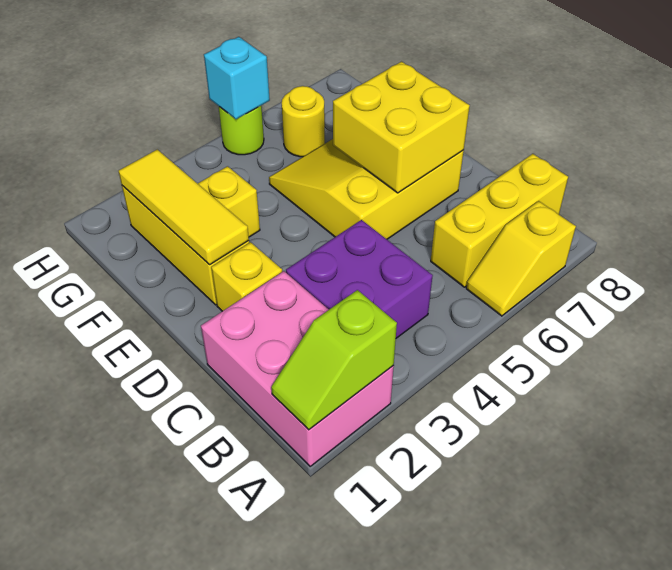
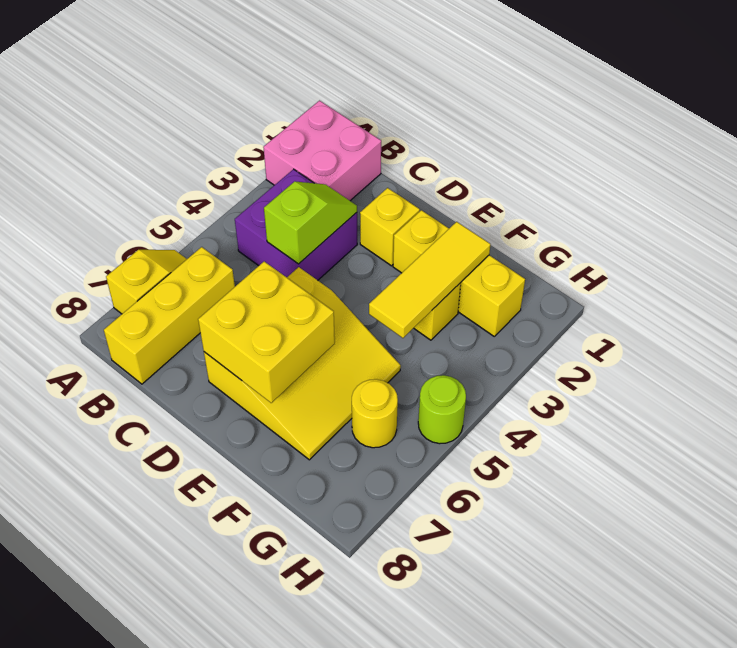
pink brick A1:C2 level 1 -> pink brick A1:B2 level 1
lime slope A1:A2 level 2 top 2 -> lime slope C3:C4 level 2 top 4
yellow tile E2:G2 level 2 -> yellow tile F2:F4 level 2
cyan brick H5 level 2 -> none

